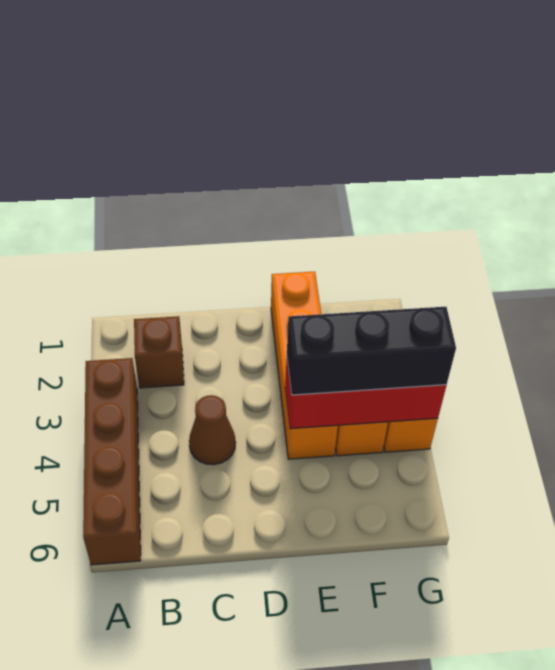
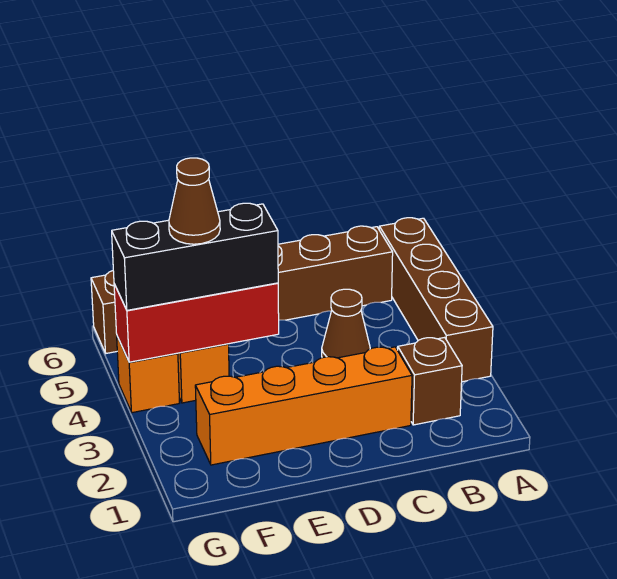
none -> brown brick B6:G6 level 1
orange brick E1:E4 level 1 -> orange brick C2:F2 level 1
none -> brown cone F4 level 4

